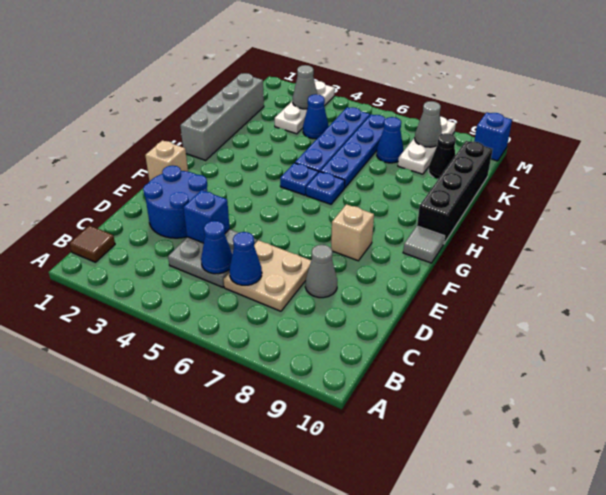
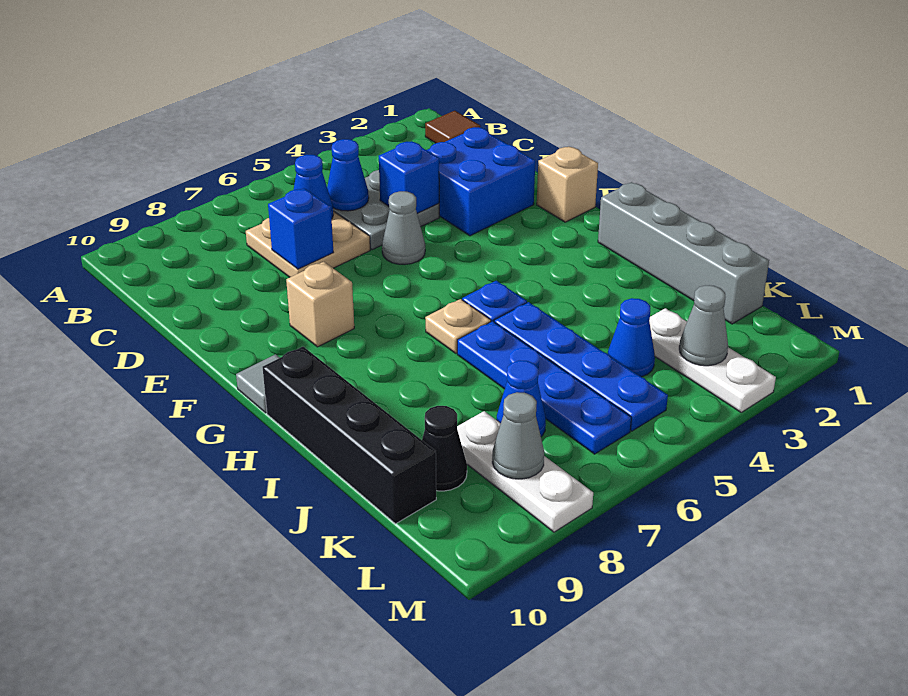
blue round brick D2:E3 level 1 -> blue brick D2:E3 level 1
grey cone D8 level 1 -> grey cone E5 level 1
blue plate H6 level 1 -> tan plate H6 level 1
blue brick M10 level 1 -> blue brick D7 level 2

